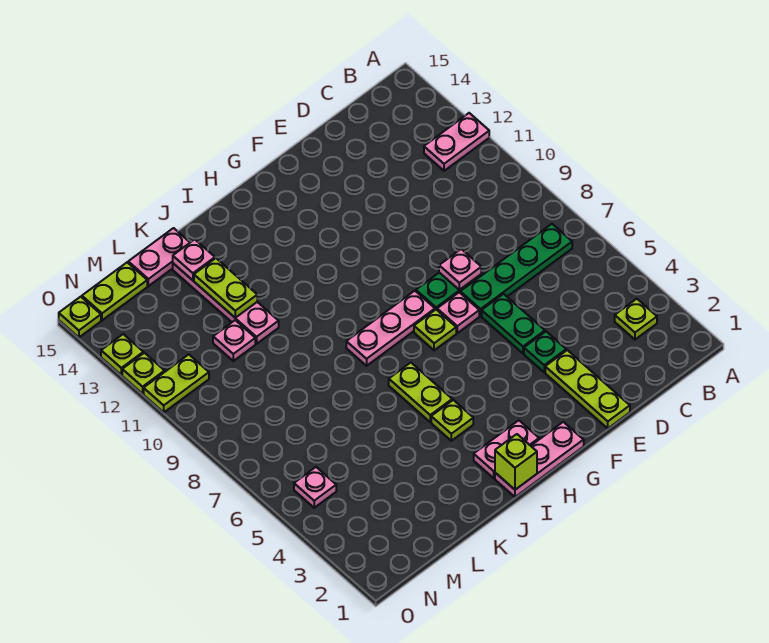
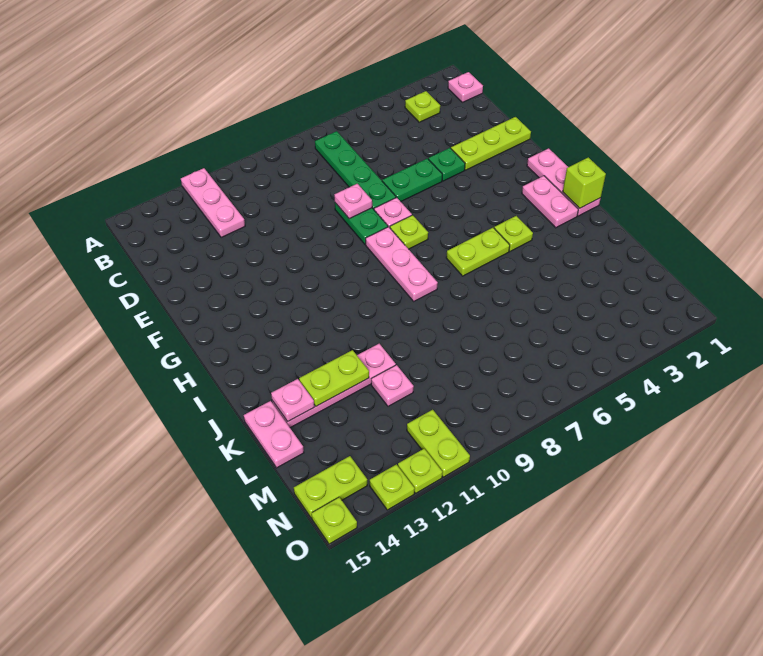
pink plate A12:B12 level 1 -> pink plate A12:C12 level 1
lime plate M15:N15 level 1 -> lime plate N14:N15 level 1
pink plate N5 level 1 -> pink plate B1 level 1

